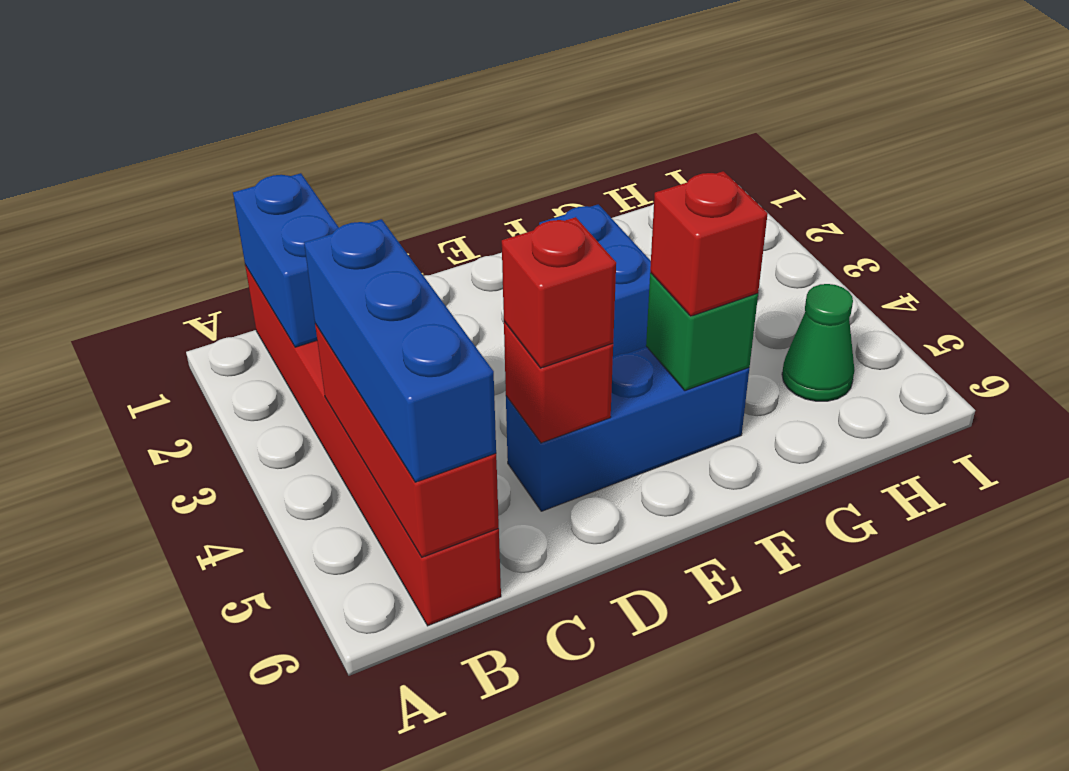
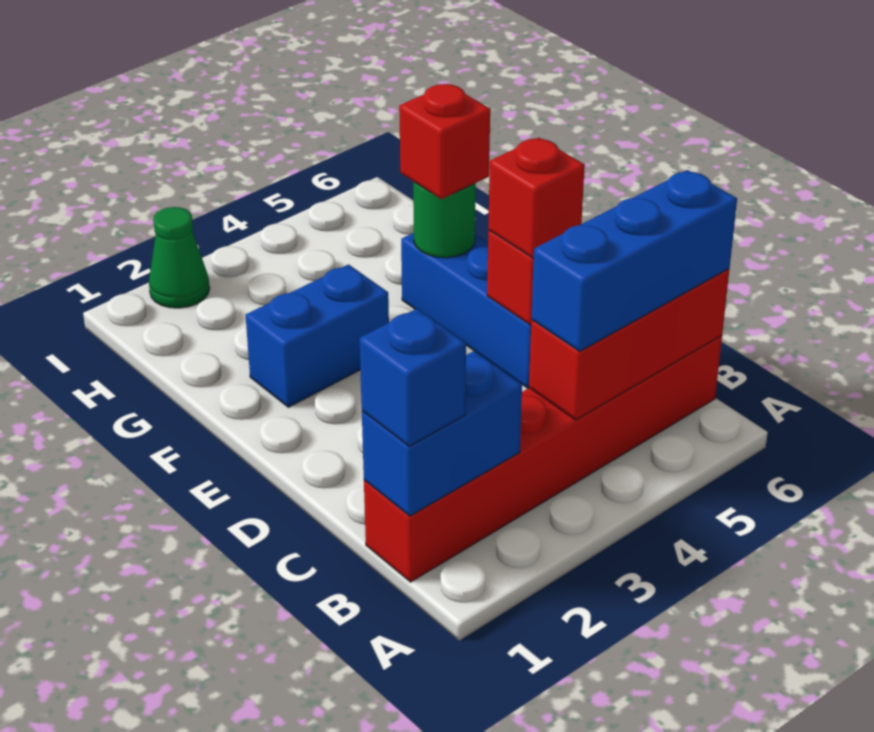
none -> blue brick B1 level 3
green brick F5 level 2 -> green round brick F5 level 2
green cone H5 level 1 -> green cone I2 level 1

